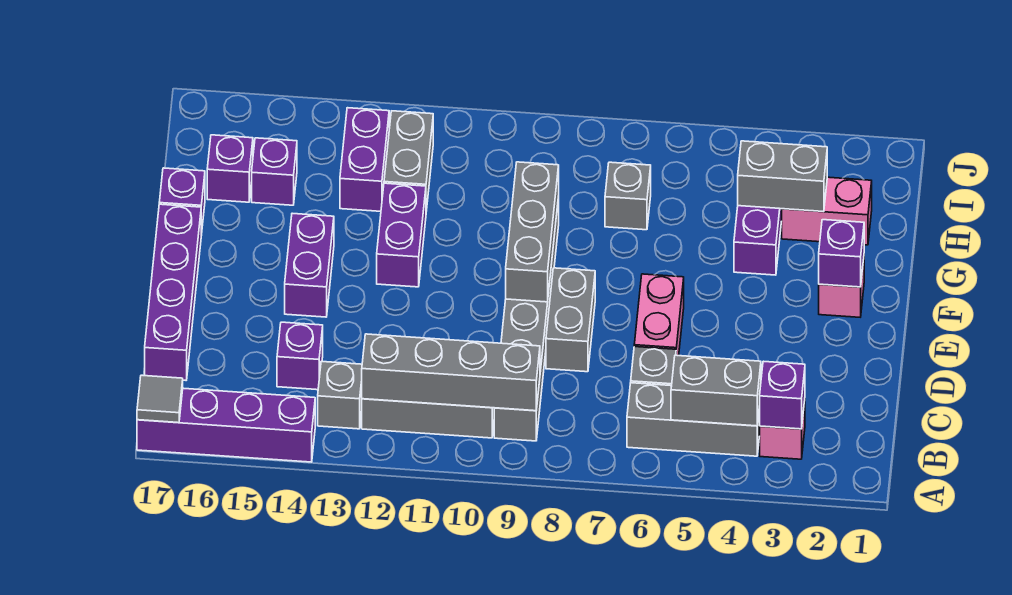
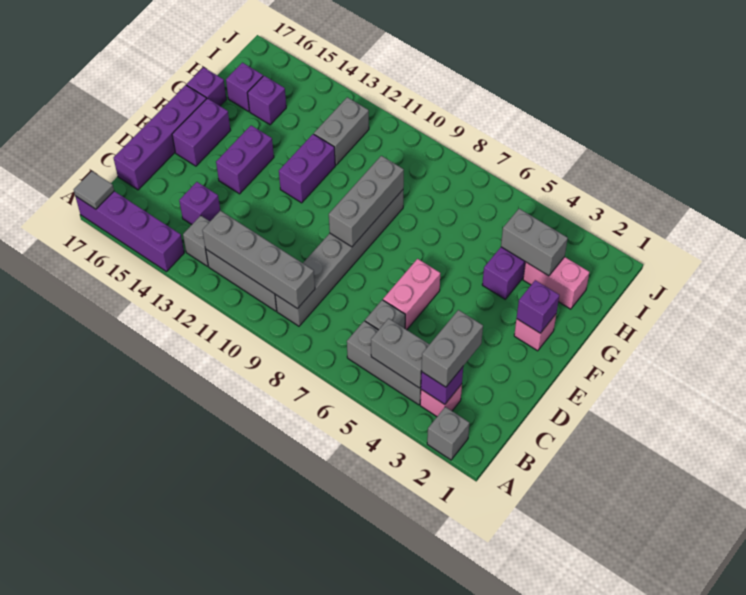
grey brick D8:E8 level 1 -> grey brick B3:C3 level 3
grey brick H7 level 1 -> grey brick A2 level 1
purple brick H13:I13 level 1 -> purple brick E16:F16 level 1

